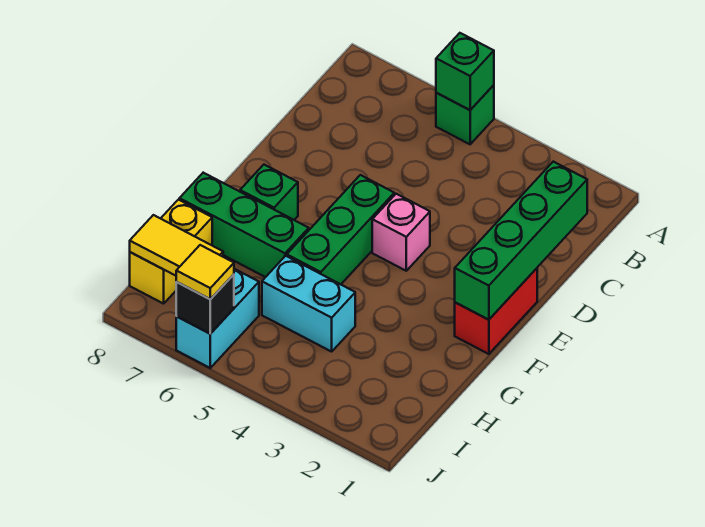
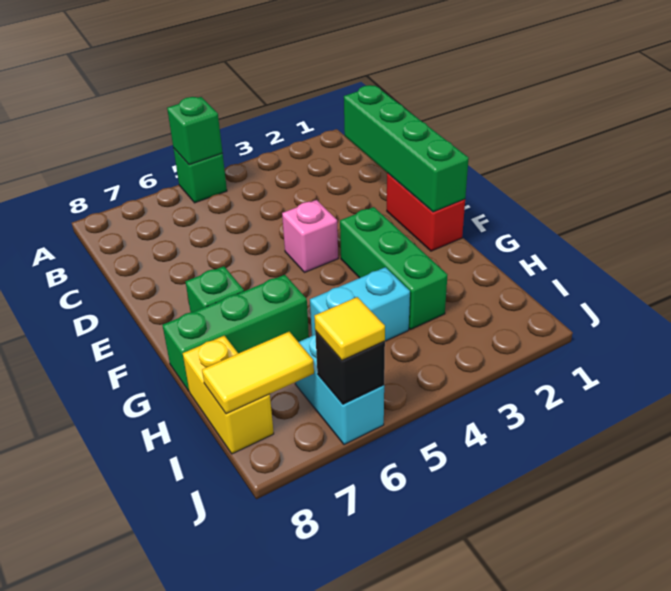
green brick E5:G5 level 1 -> green brick F3:H3 level 1

